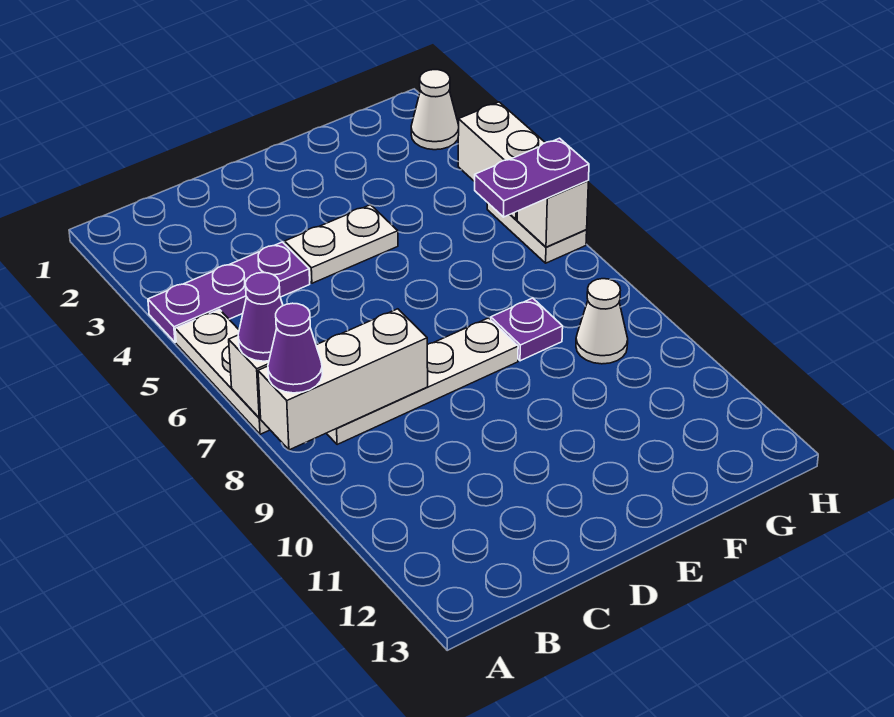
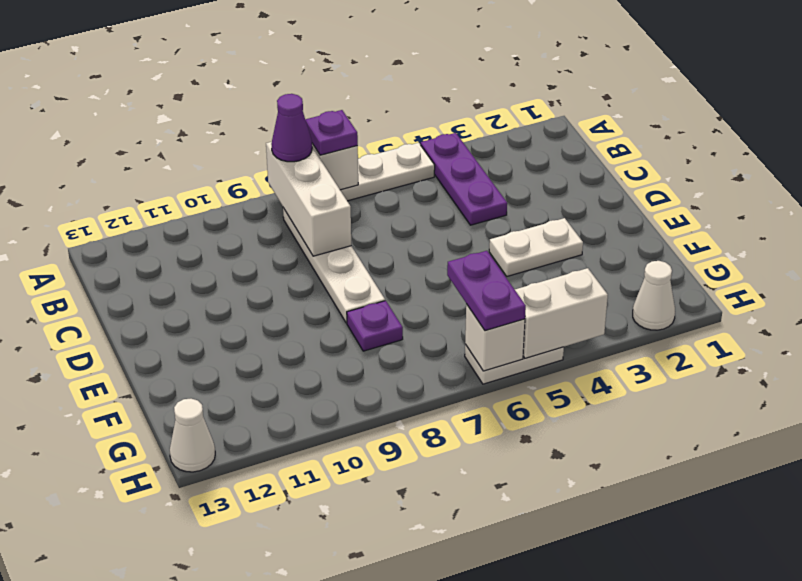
purple cone A7 level 3 -> purple plate A7 level 3
white plate D4:E4 level 1 -> white plate E3:E4 level 1
white cone G9 level 1 -> white cone H13 level 1

